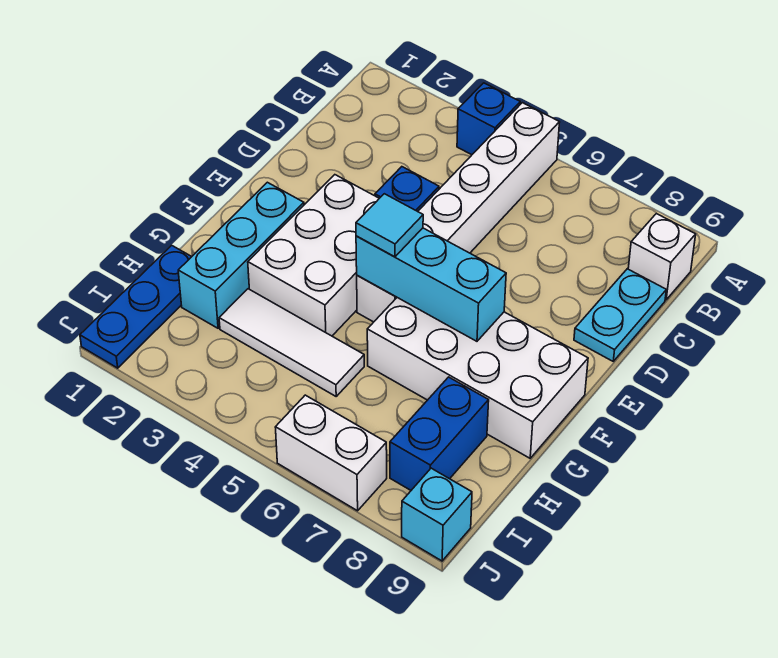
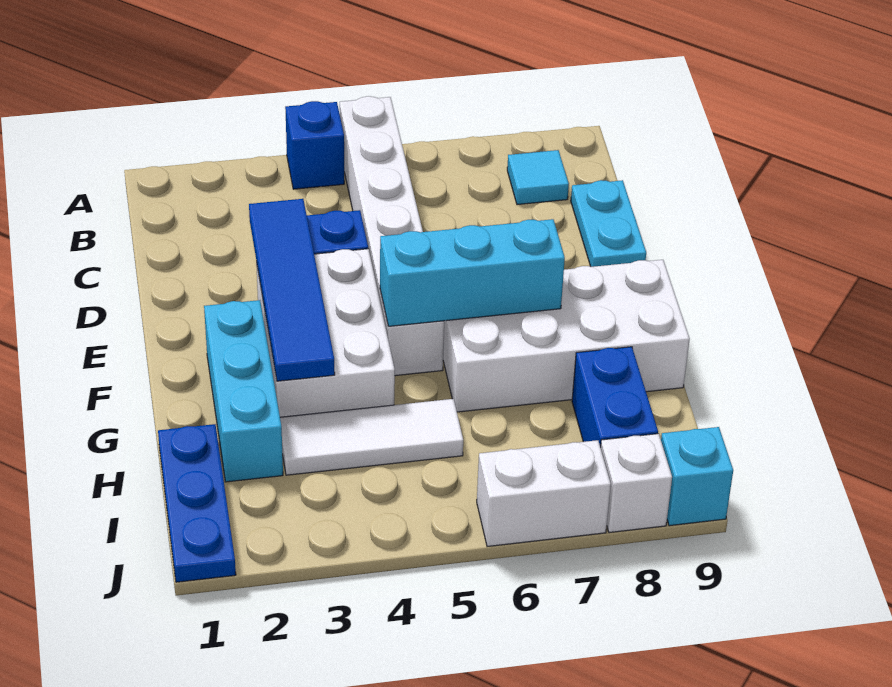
white brick B9 level 1 -> white brick J8 level 1
none -> blue tile D3:G3 level 2
cyan tile F5 level 3 -> cyan tile B8 level 1

